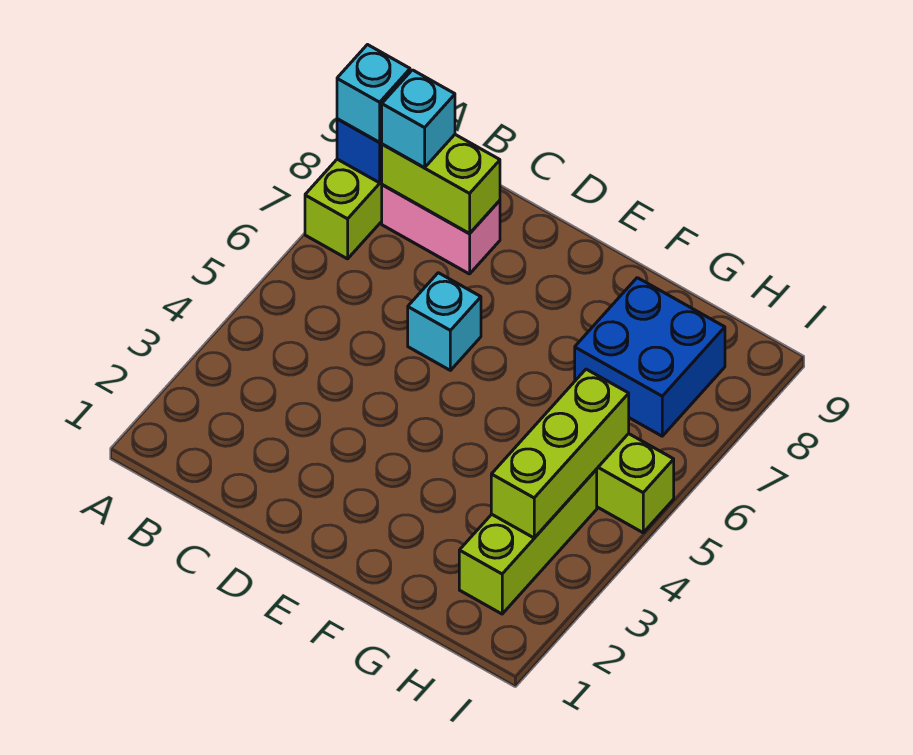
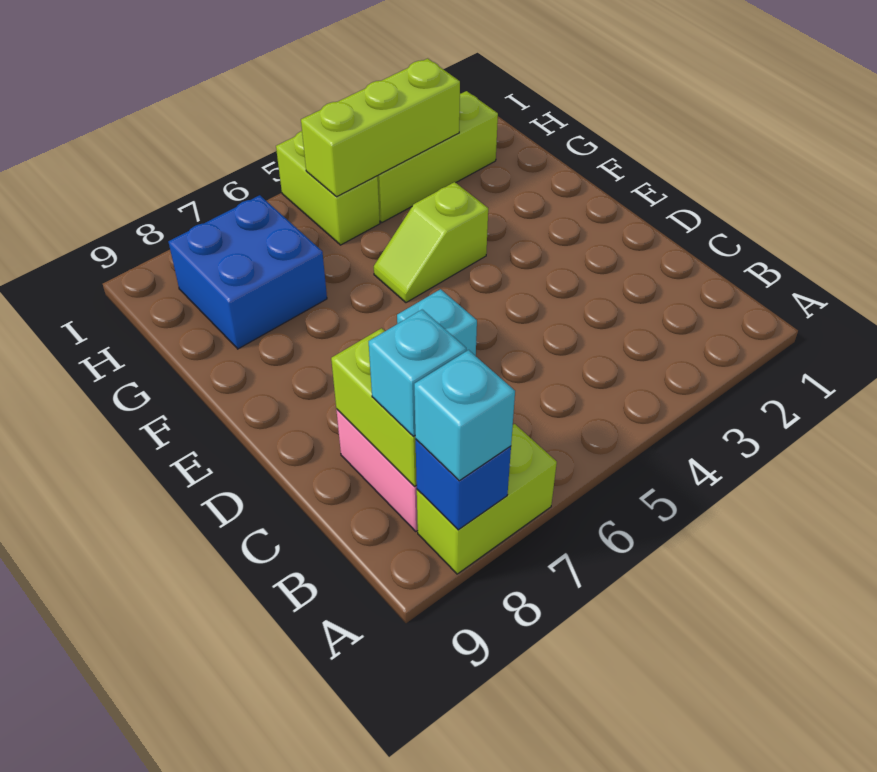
none -> lime slope F4:F5 level 1 top 4

